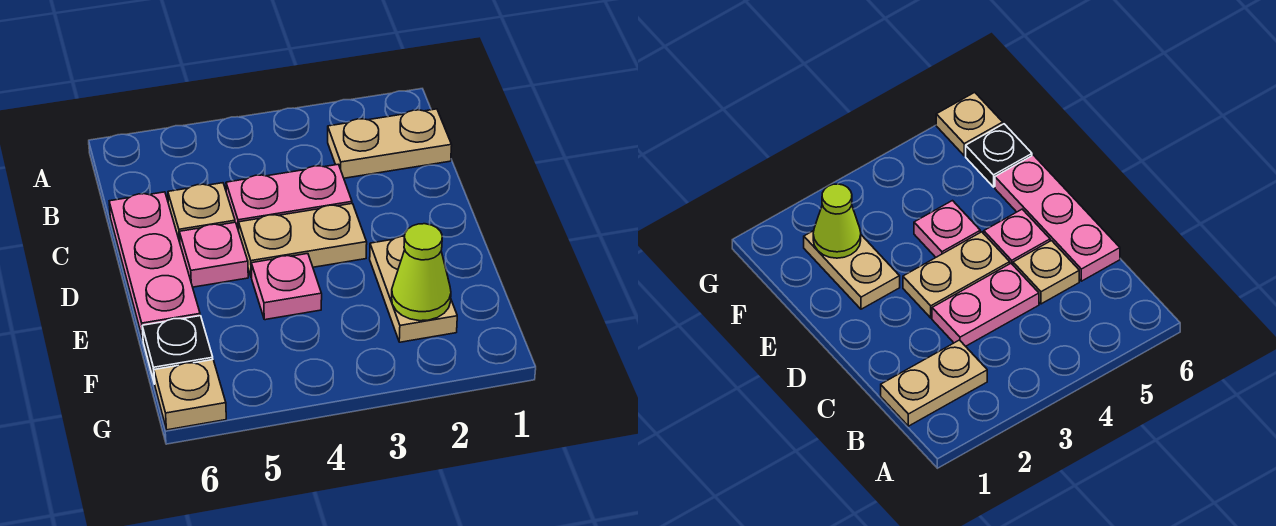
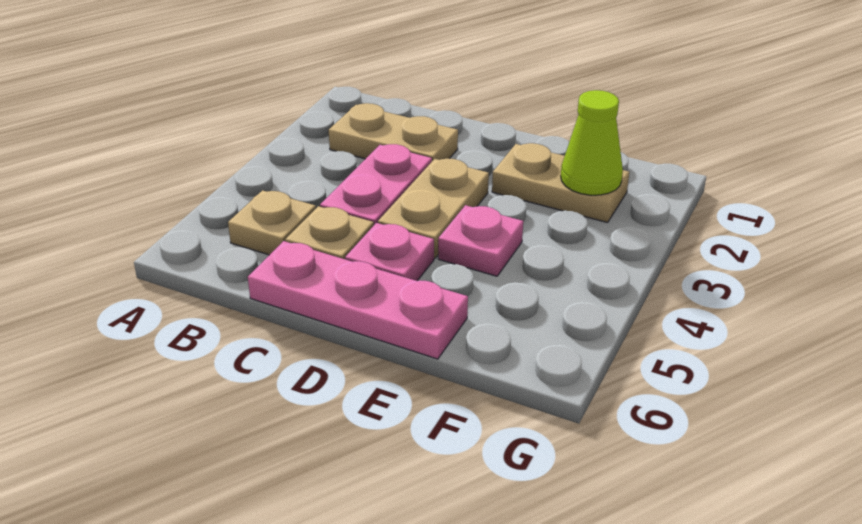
tan plate B1:B2 level 1 -> tan plate B2:C2 level 1
black plate F6 level 1 -> none
tan plate G6 level 1 -> tan plate B5 level 1

